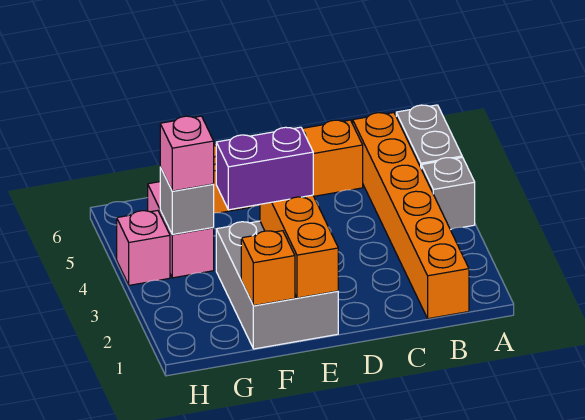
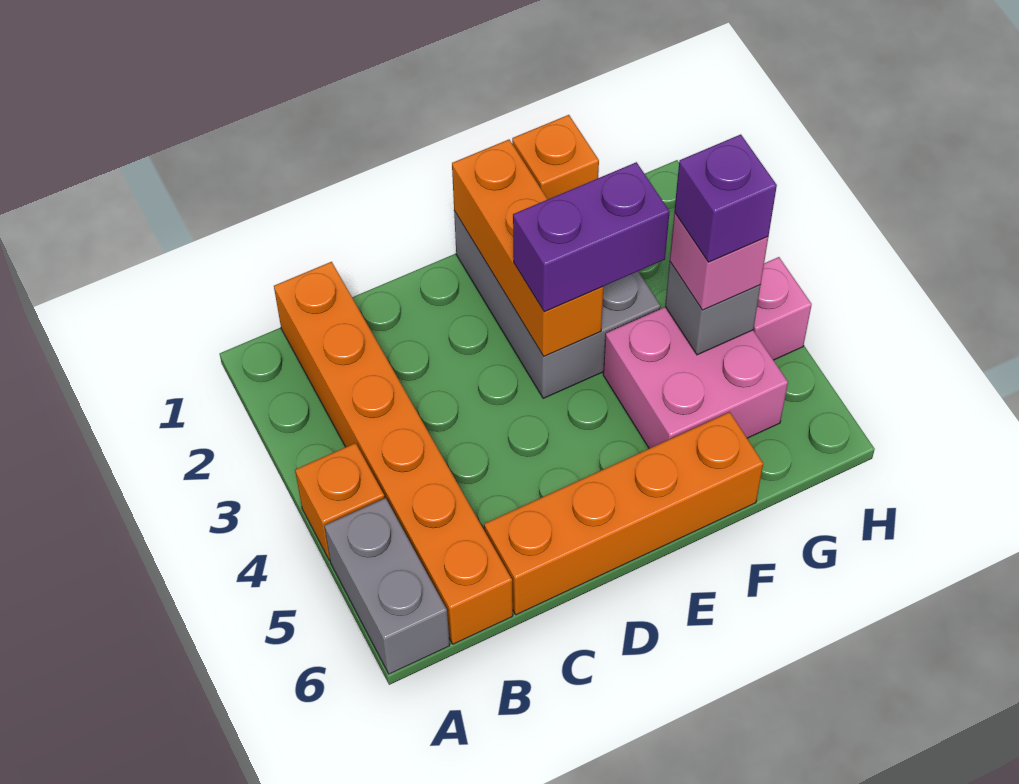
grey brick A4 level 1 -> orange brick A4 level 1
pink brick G4:G5 level 1 -> pink brick F4:G5 level 1
none -> purple brick G4 level 4

